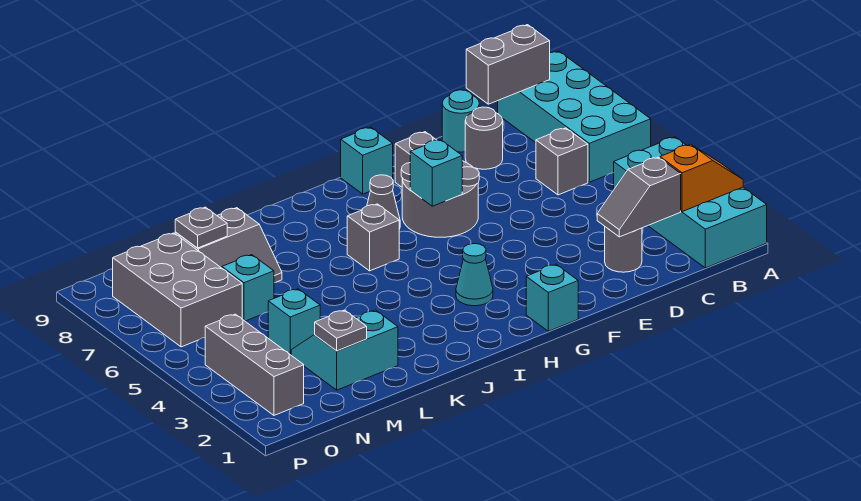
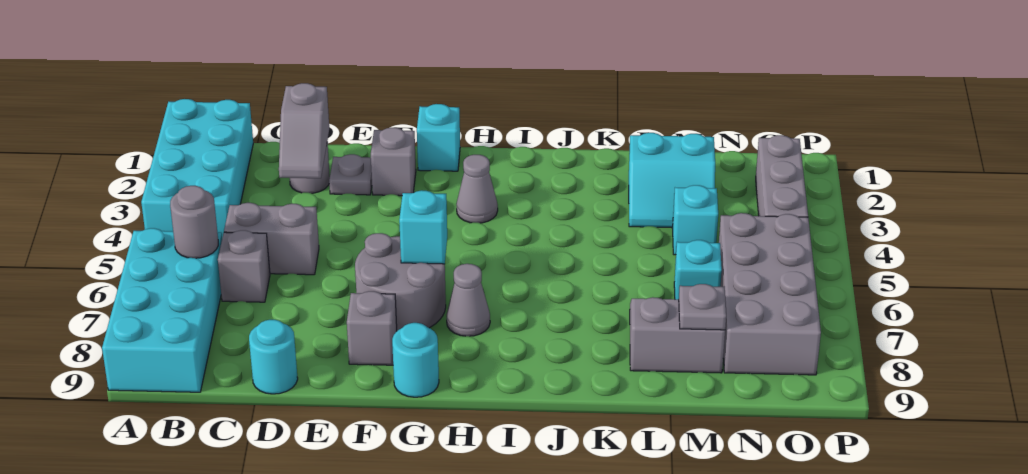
orange slope A2:B2 level 2 top B -> none
grey brick B9:C9 level 2 -> grey brick C5:D5 level 1
grey slope C2:D2 level 2 top C -> grey slope D2:D3 level 2 top 2
grey round brick D8 level 1 -> grey round brick B6 level 2
cyan brick G9 level 1 -> cyan round brick G9 level 1
cyan cone H3 level 1 -> grey cone H3 level 1
grey brick I6 level 1 -> grey brick F2 level 1
grey plate M2 level 2 -> grey plate E2 level 1
grey brick N6:O8 level 1 -> grey brick N5:O8 level 1

